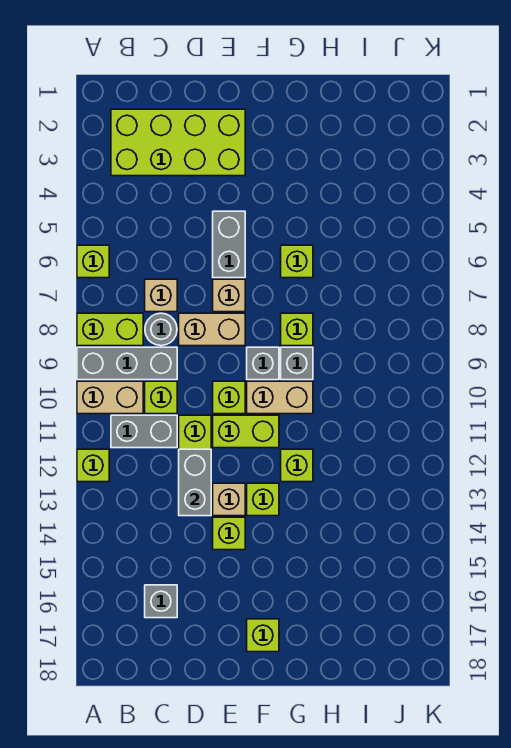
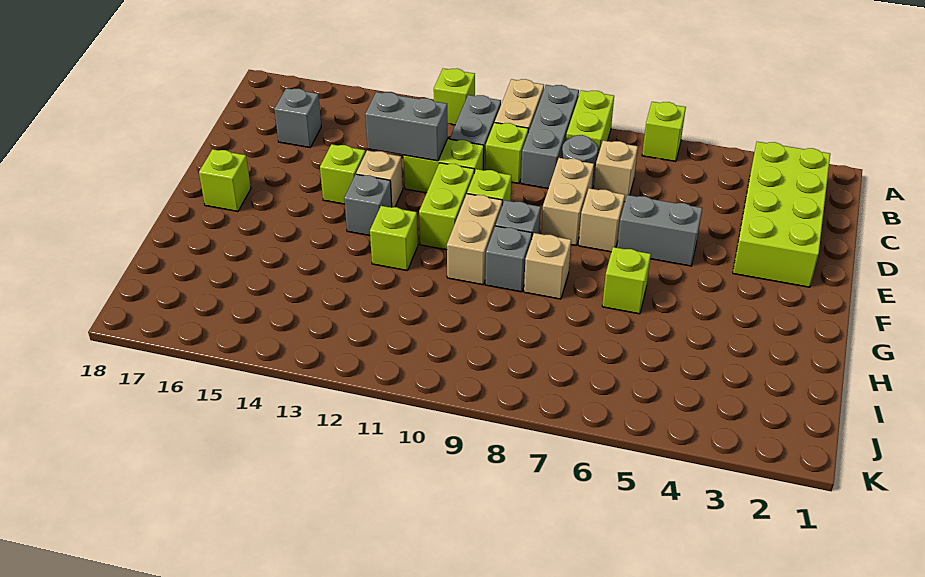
lime brick F13 level 1 -> grey brick F13 level 1
lime brick G8 level 1 -> tan brick G8 level 1

